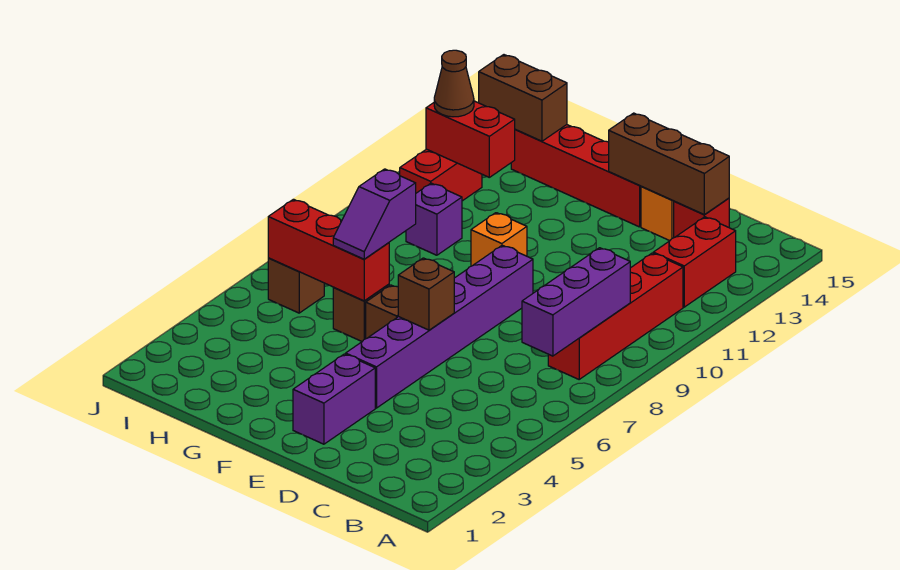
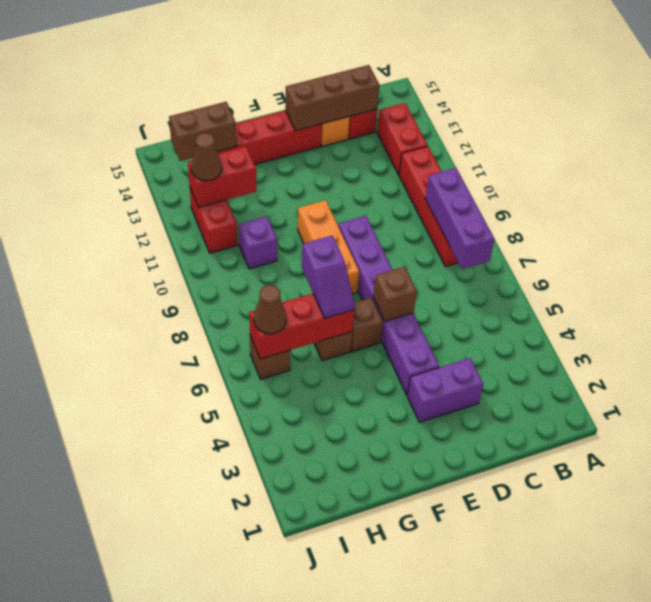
purple brick E2:E3 level 1 -> purple brick D3:E3 level 1
orange brick F10 level 1 -> orange brick F8:F10 level 1
none -> brown cone I6 level 3

